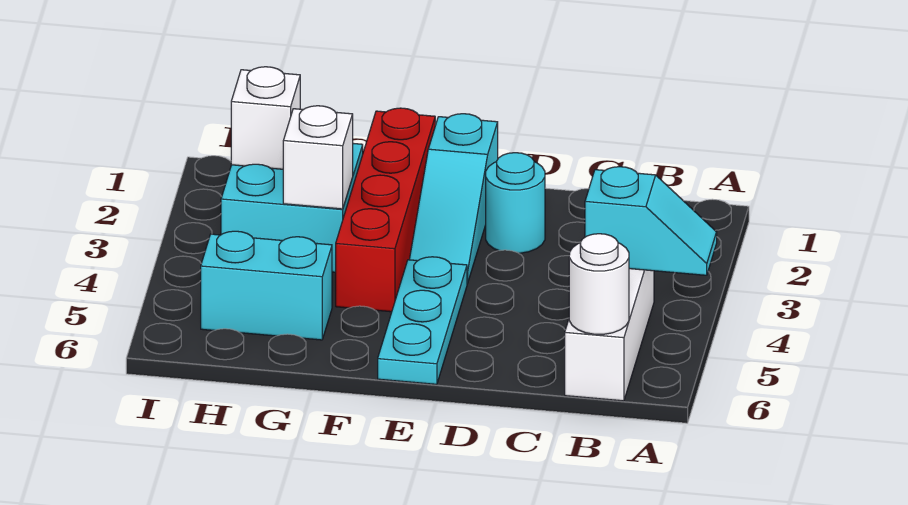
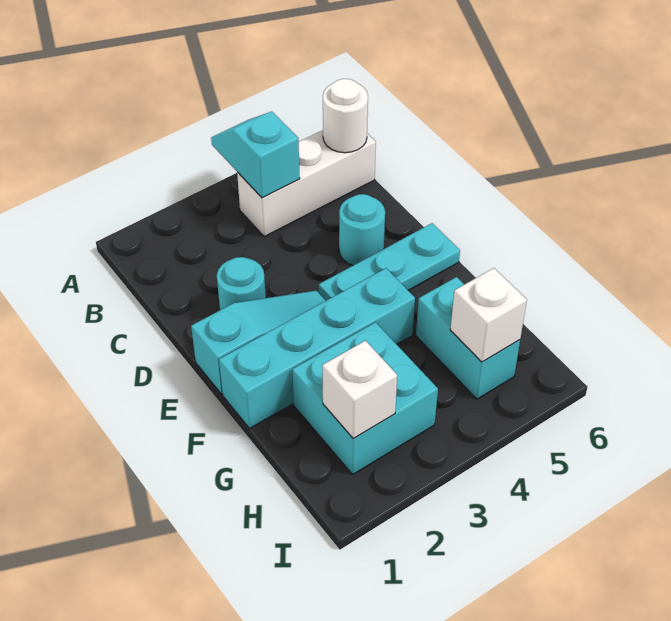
none -> cyan round brick D5 level 1
red brick F1:F4 level 1 -> cyan brick F1:F4 level 1
white brick G3 level 2 -> white brick H5 level 2

